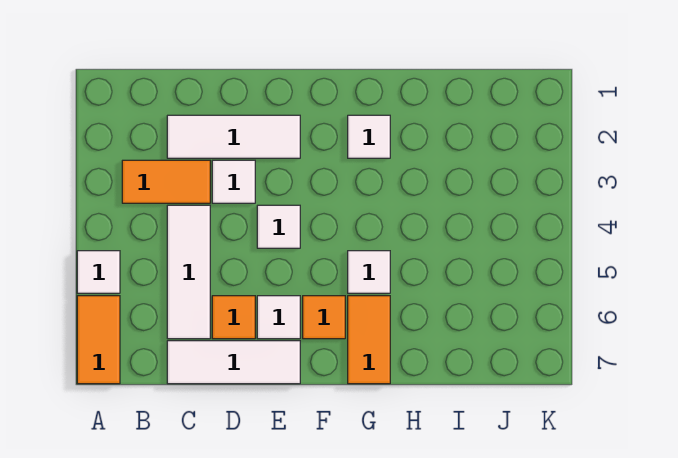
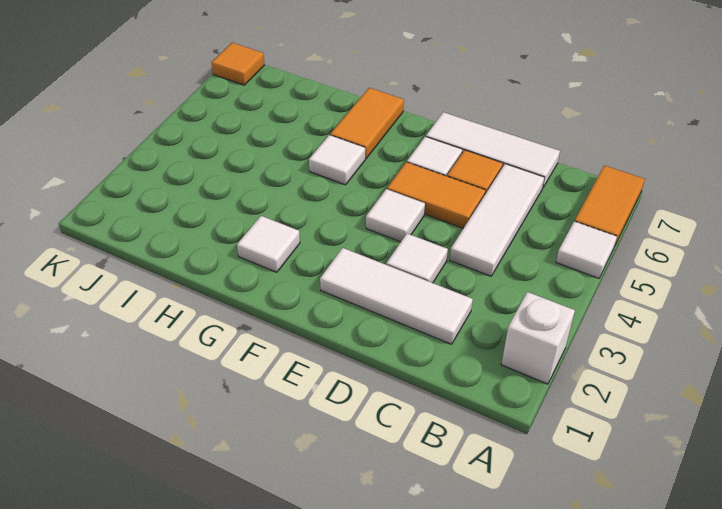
none -> white brick A2 level 1
orange tile B3:C3 level 1 -> orange tile D5:E5 level 1
orange tile F6 level 1 -> orange tile K7 level 1

